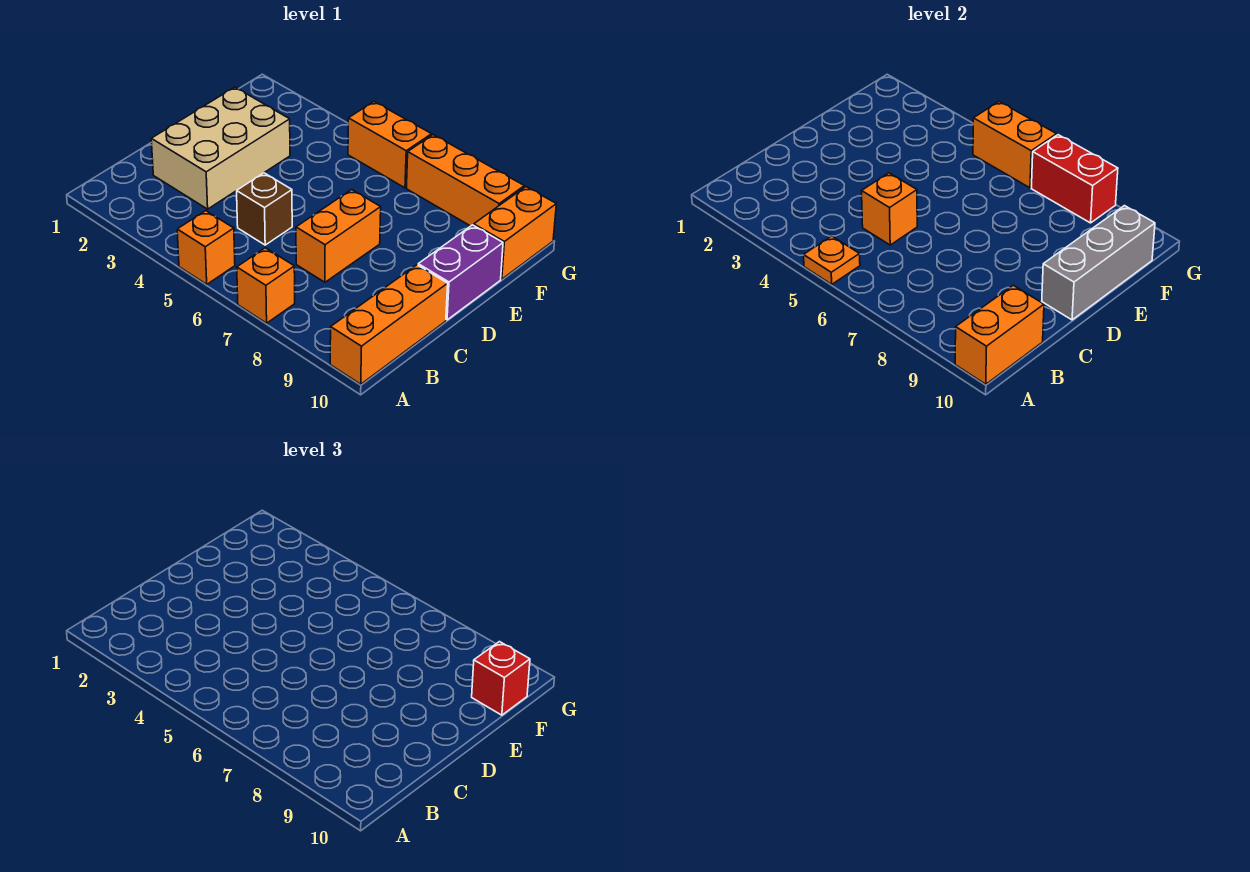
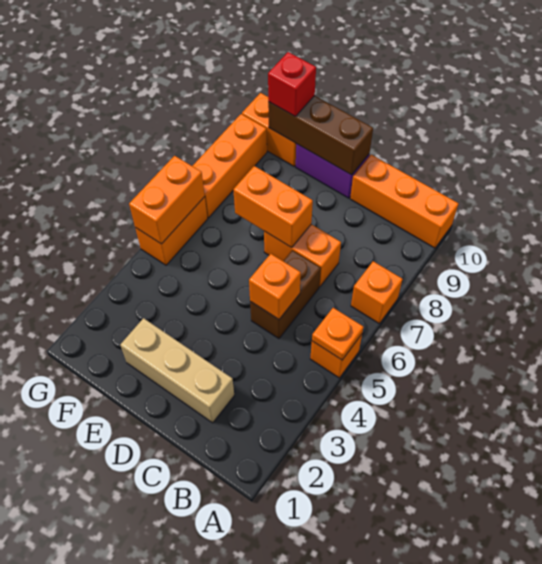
orange brick A10:B10 level 2 -> orange brick D7:E7 level 2
tan brick C2:E3 level 1 -> tan brick C2:E2 level 1
brown brick C5 level 1 -> brown brick C5:C6 level 1
grey brick D10:F10 level 2 -> brown brick D10:F10 level 2
red brick G7:G8 level 2 -> none

